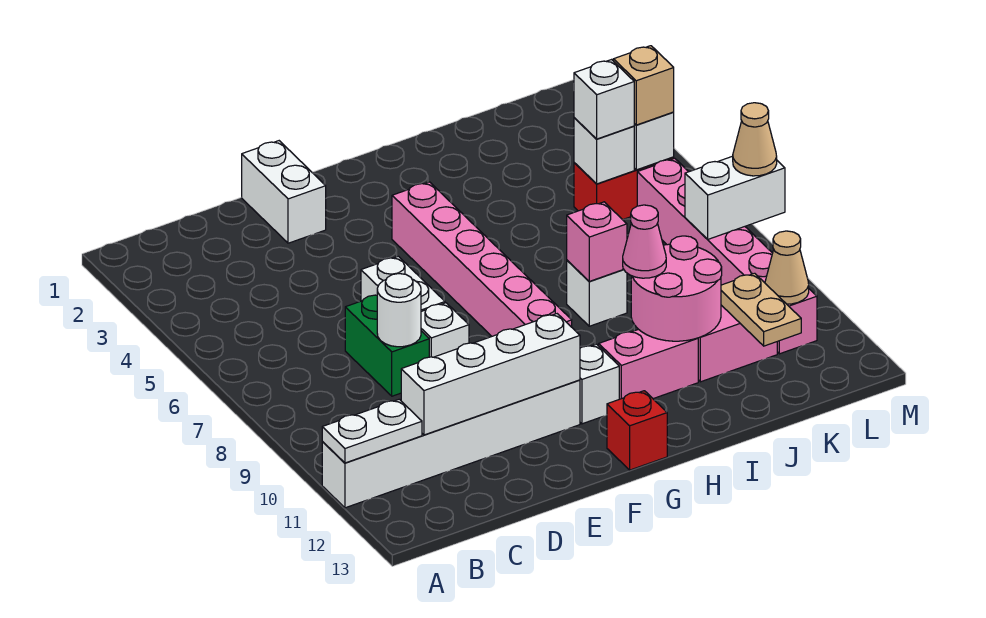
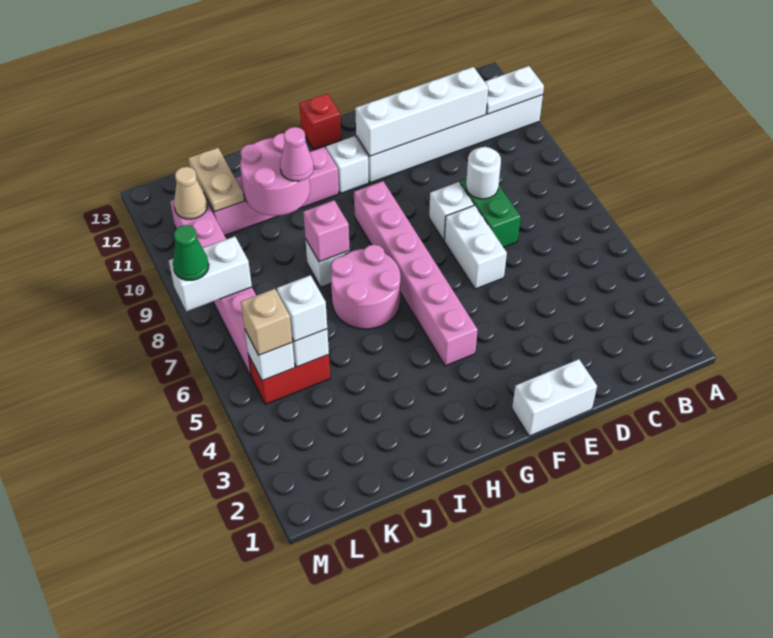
white brick E1:E2 level 1 -> white brick E1:F1 level 1
none -> pink round brick H6:I7 level 1
tan cone M8 level 3 -> green cone M8 level 3

